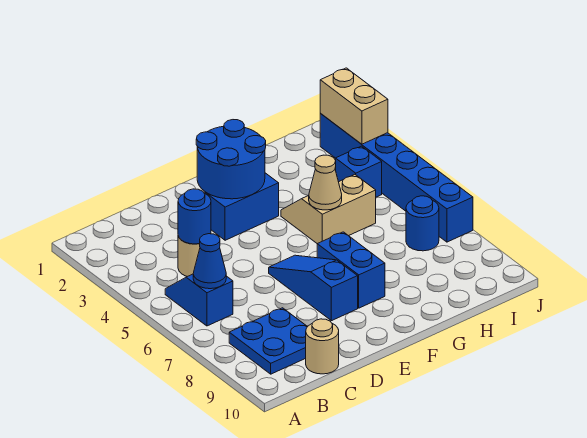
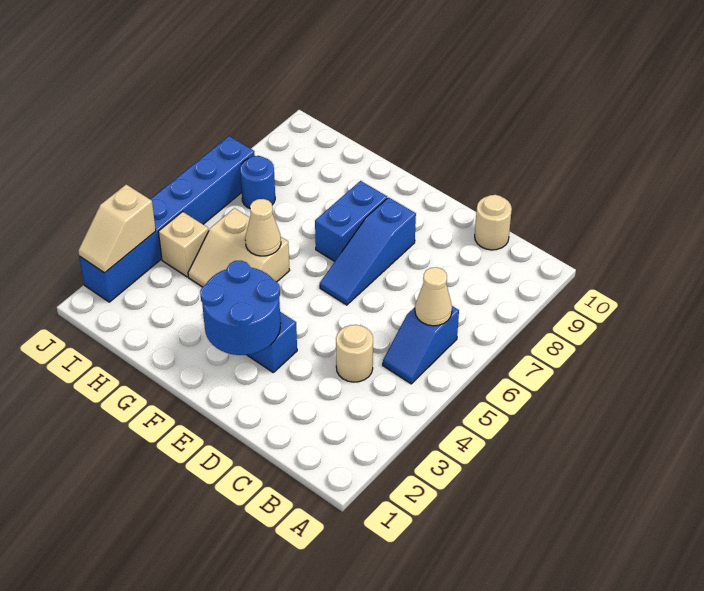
blue cone B6 level 2 -> tan cone B6 level 2
blue plate B8:C9 level 1 -> none
blue round brick C4 level 2 -> none
blue brick I4 level 1 -> tan brick I4 level 1
tan brick J2:J3 level 2 -> tan slope J2:J3 level 2 top 3

